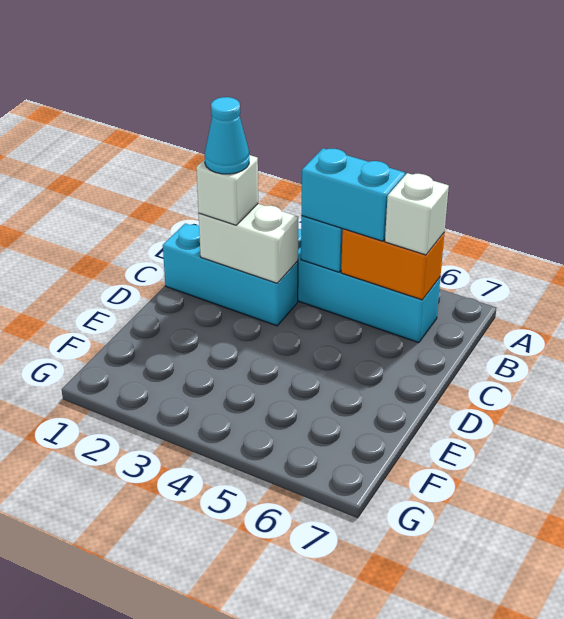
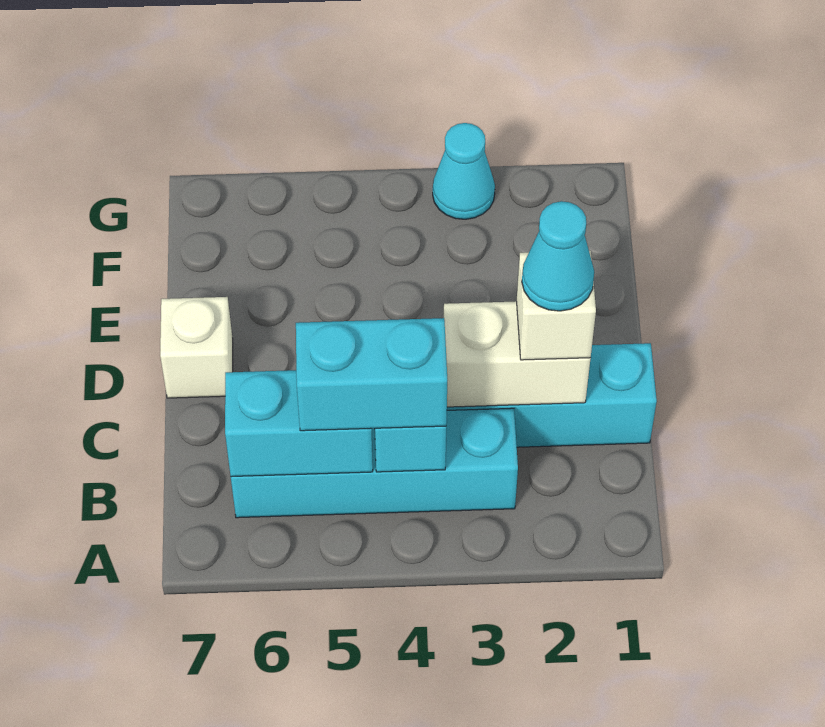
orange brick B5:B6 level 2 -> cyan brick B5:B6 level 2
white brick B6 level 3 -> white brick D7 level 1
none -> cyan cone G3 level 1

